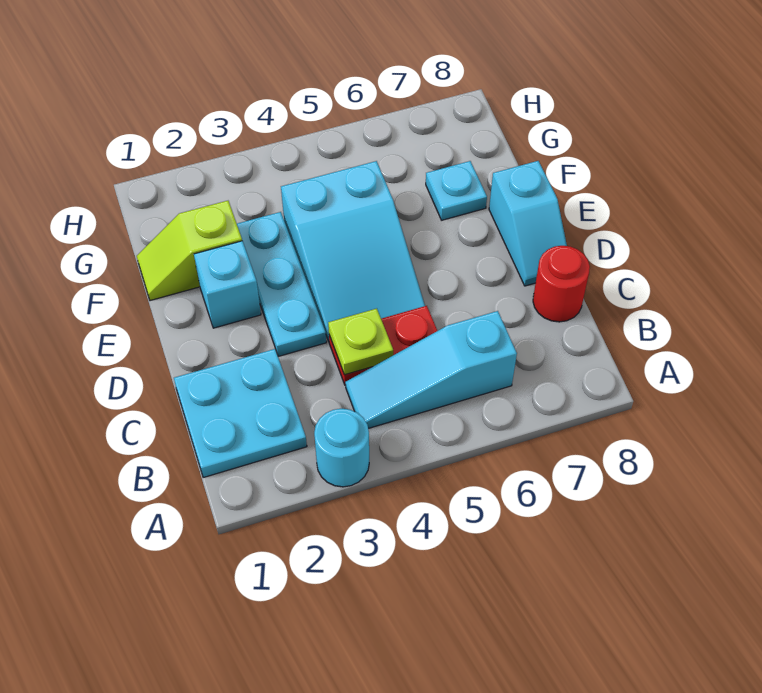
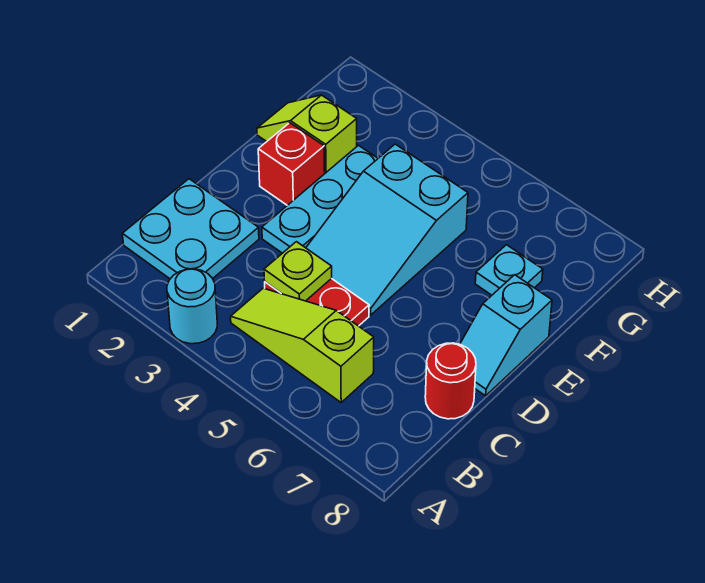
cyan slope B4:B6 level 1 top 6 -> lime slope B4:B6 level 1 top 6
cyan brick E2 level 1 -> red brick E2 level 1

